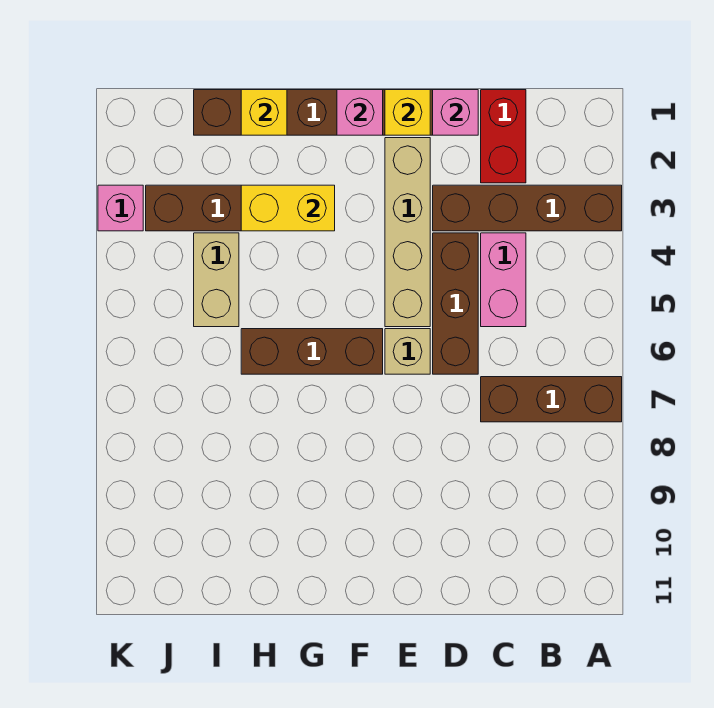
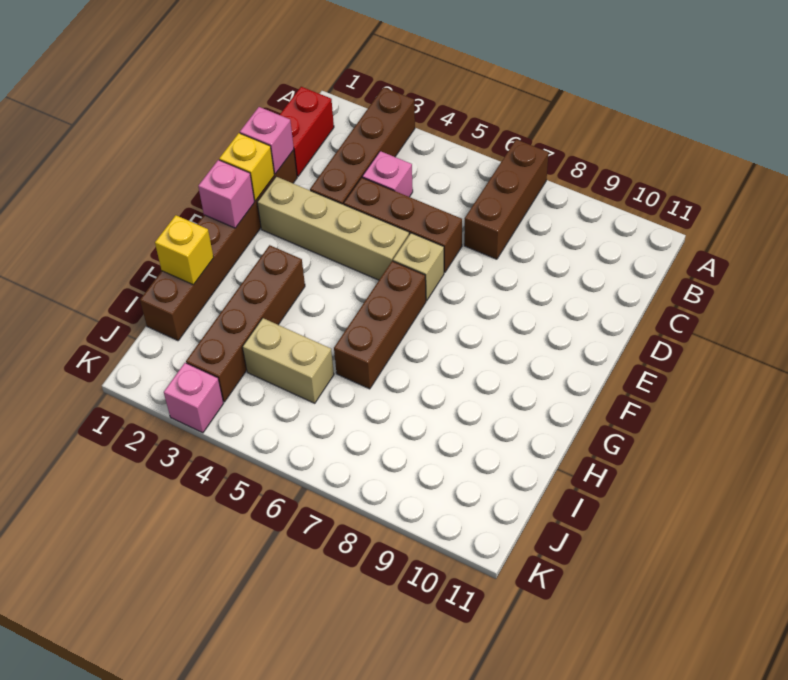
red brick C1:C2 level 1 -> red brick B1:C1 level 1
pink brick C4:C5 level 1 -> pink brick C4 level 1
yellow brick G3:H3 level 2 -> none

